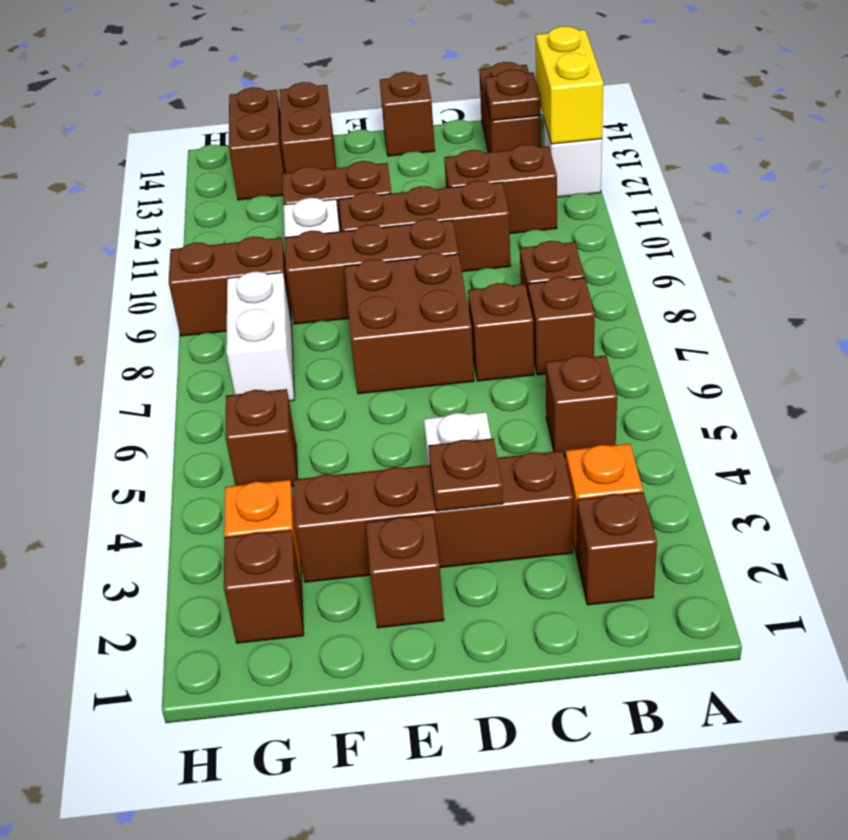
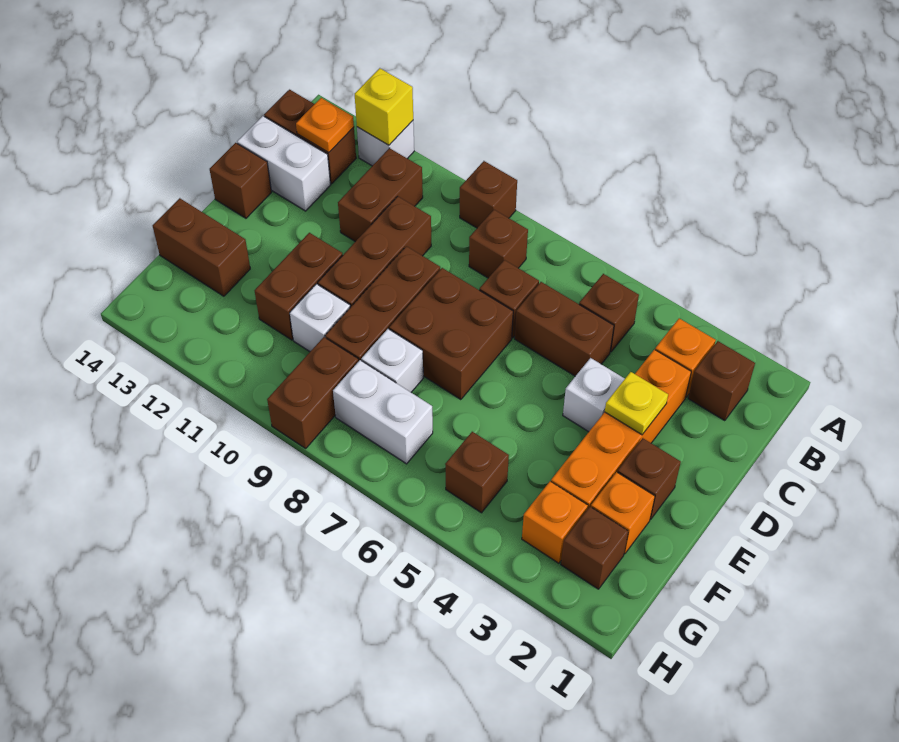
yellow brick A12:A13 level 2 -> yellow brick A12 level 2
brown brick B7 level 1 -> brown brick A9 level 1
brown plate B13 level 2 -> orange plate B13 level 2
brown brick C3:F3 level 1 -> orange brick C3:F3 level 1
none -> white brick C13:C14 level 1
brown plate D3 level 2 -> yellow plate D3 level 2
none -> orange brick F2 level 1
none -> white brick F8 level 1
brown brick G13:G14 level 1 -> brown brick C5:C6 level 1

